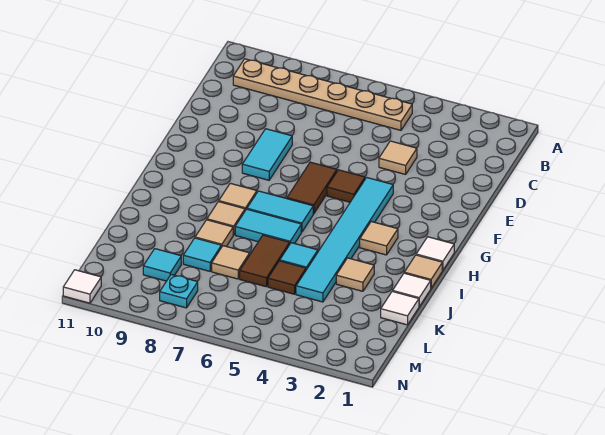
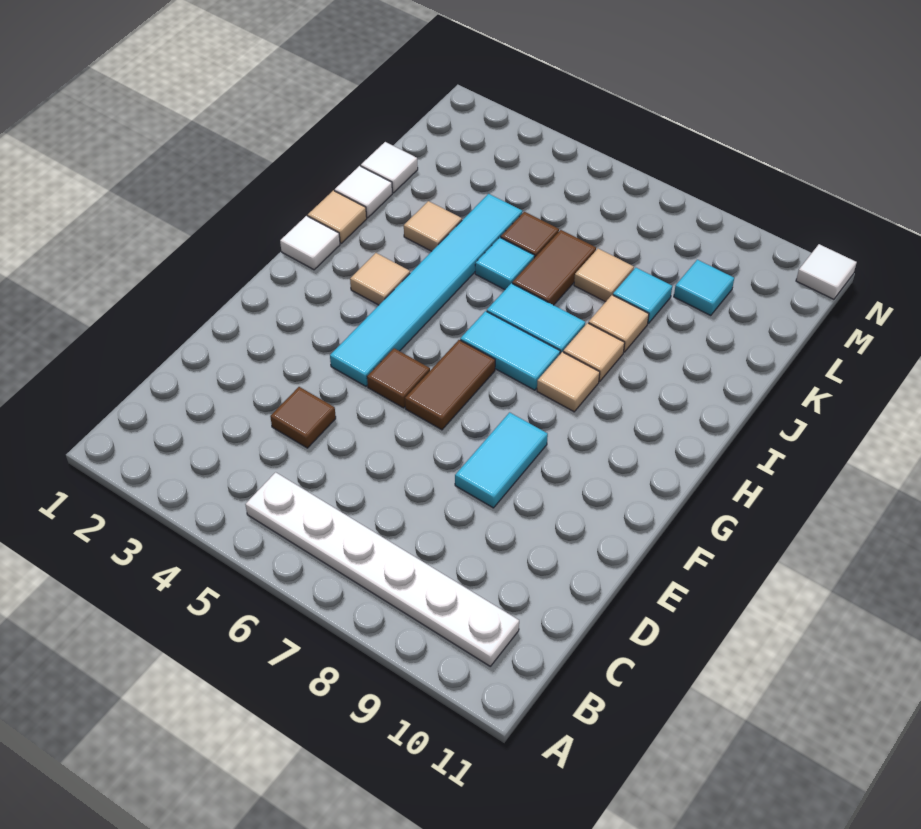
tan plate B5:B10 level 1 -> white plate B5:B10 level 1
tan tile D4 level 1 -> brown tile D4 level 1
cyan plate M8 level 1 -> none

